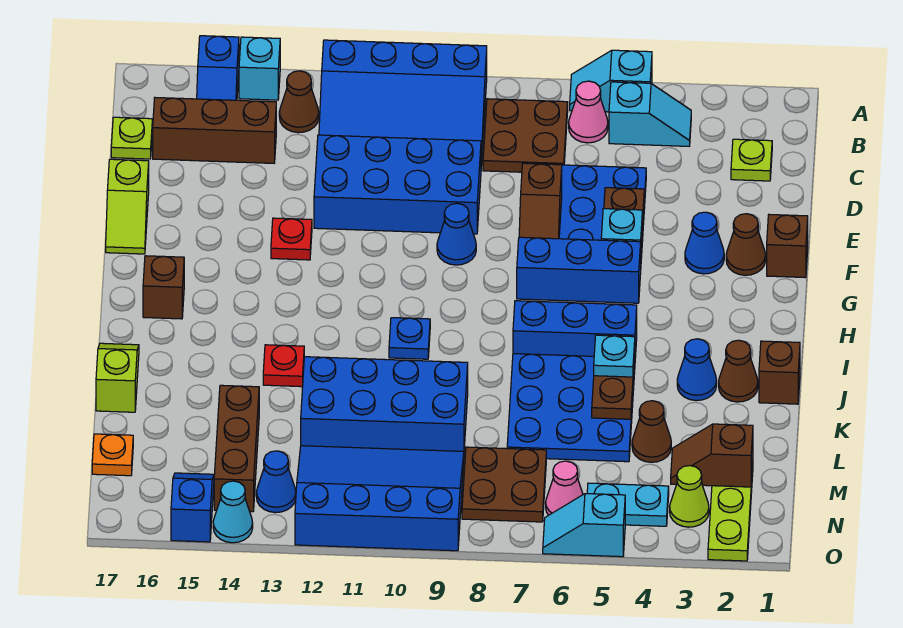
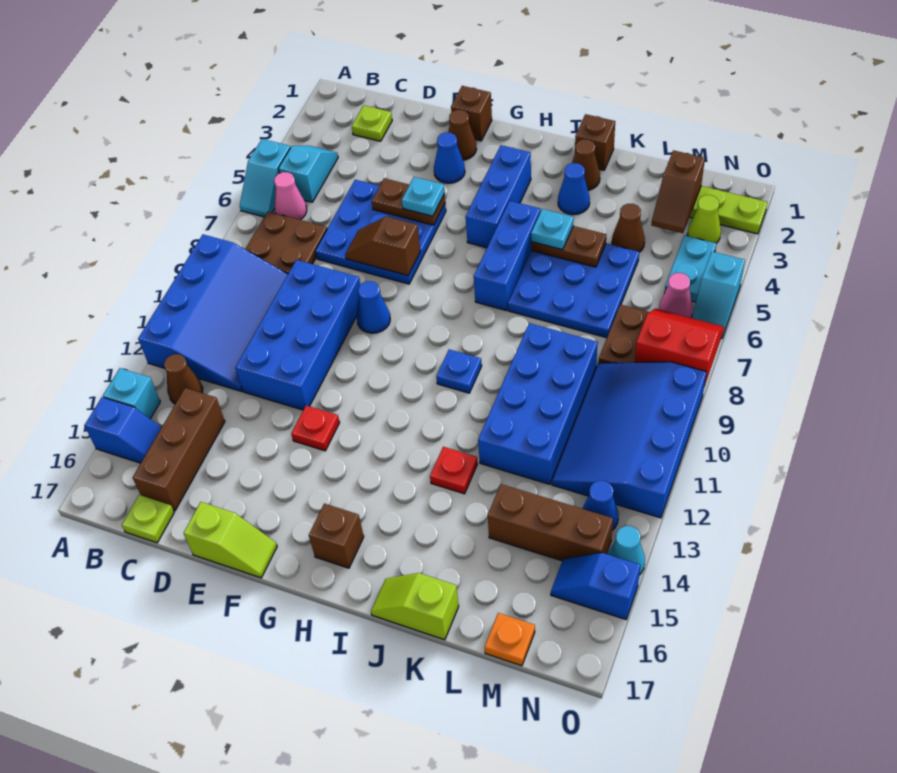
brown slope E7:F7 level 2 top E -> brown slope E7:F7 level 2 top F
blue brick G5:G7 level 1 -> blue brick H3:H5 level 1
none -> red slope N7:O8 level 2 top 8

